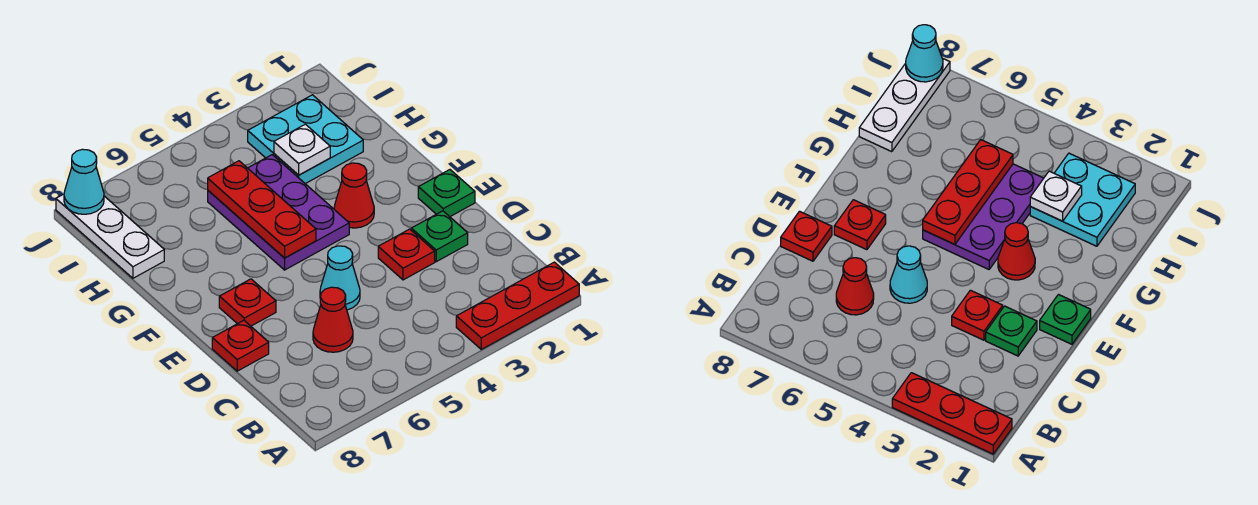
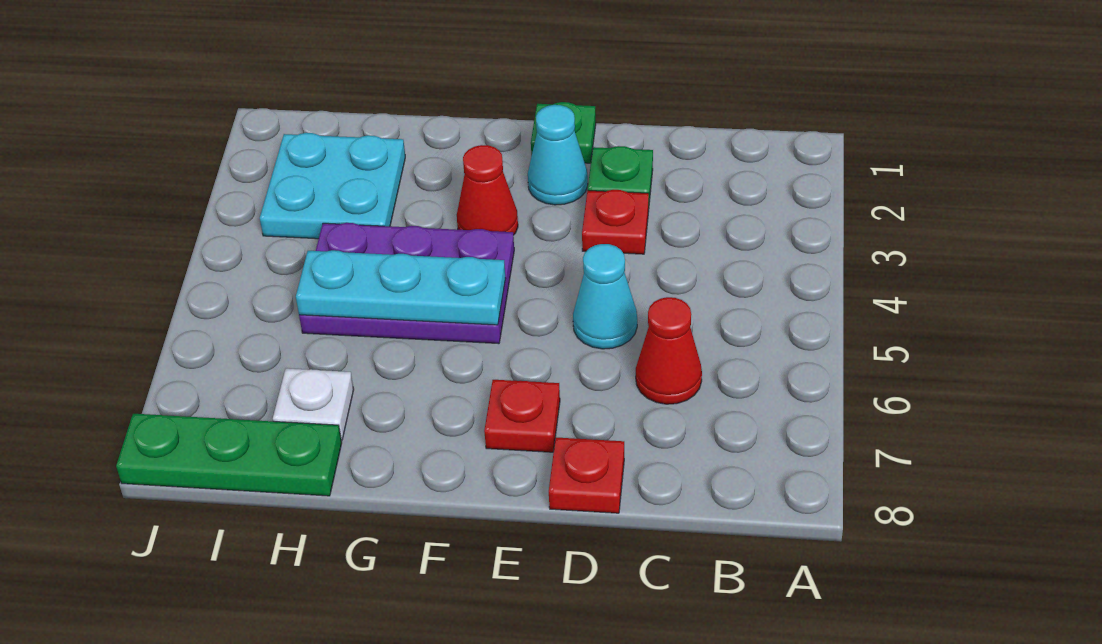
red plate A1:A3 level 1 -> none
red plate F5:H5 level 2 -> cyan plate F5:H5 level 2
white plate H3 level 2 -> white plate H7 level 1
white plate H8:J8 level 1 -> green plate H8:J8 level 1
cyan cone J8 level 2 -> cyan cone E2 level 1

